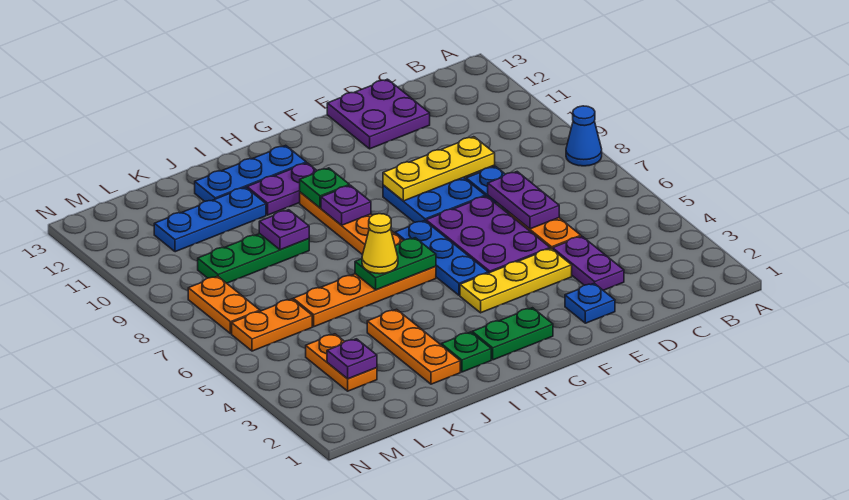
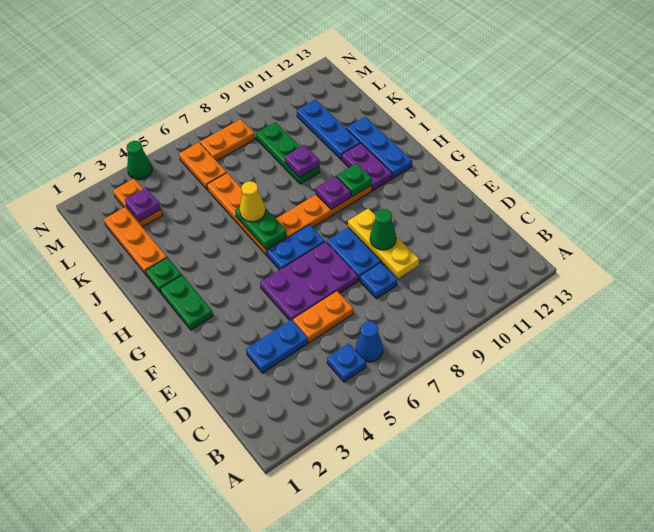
blue cone A8 level 1 -> blue cone B6 level 1
purple plate D3:D4 level 1 -> blue plate D3:D4 level 1
purple plate D6:D7 level 2 -> none
purple plate D12:E13 level 1 -> none
blue plate E2 level 1 -> blue plate B5 level 1
yellow plate E4:G4 level 1 -> none
none -> green cone E9 level 3
blue plate G5:G7 level 1 -> blue plate G6:G7 level 1
orange plate J2:J4 level 1 -> orange plate J2:L2 level 1
orange plate L3:L4 level 1 -> orange plate L3:M3 level 1
none -> green cone N4 level 1

